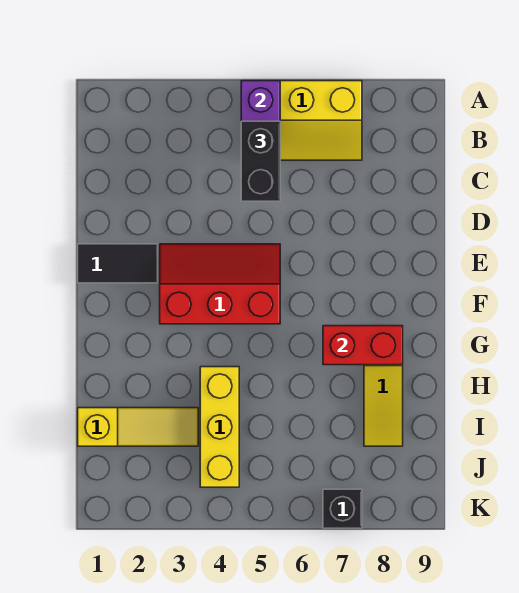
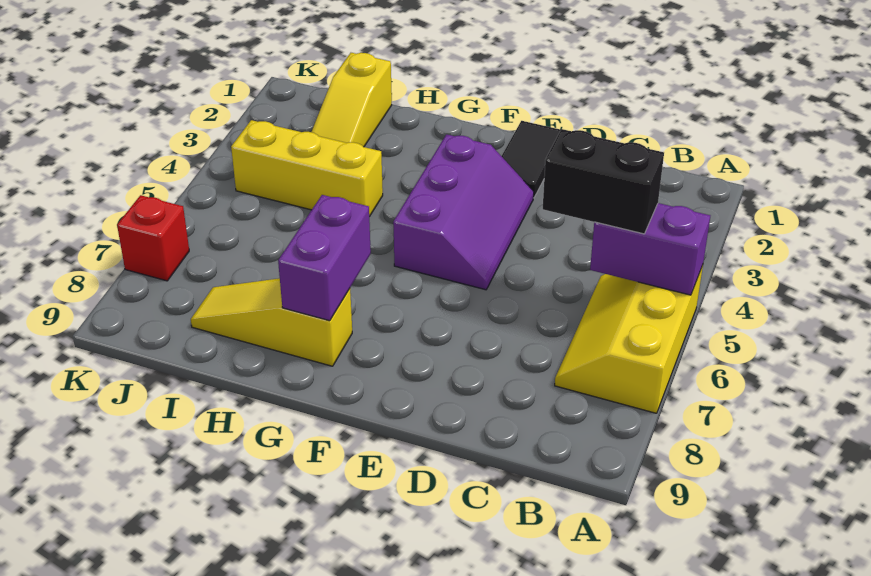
red slope E3:F5 level 1 top F -> purple slope E3:F5 level 1 top F
red brick G7:G8 level 2 -> purple brick G7:G8 level 2
black brick K7 level 1 -> red brick K7 level 1

